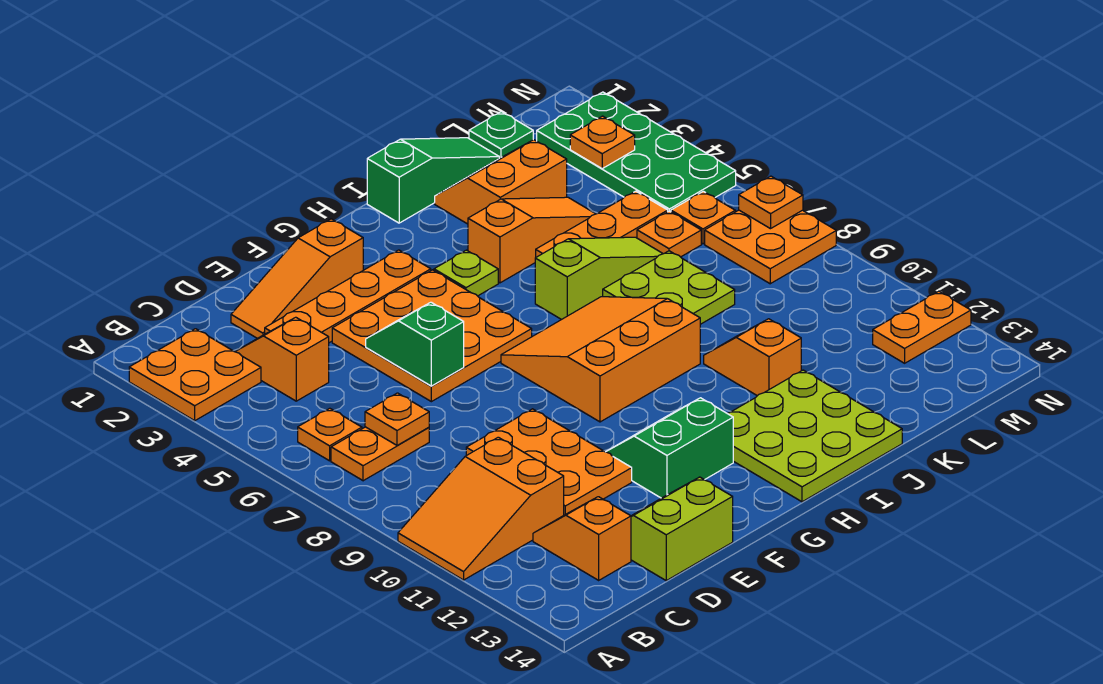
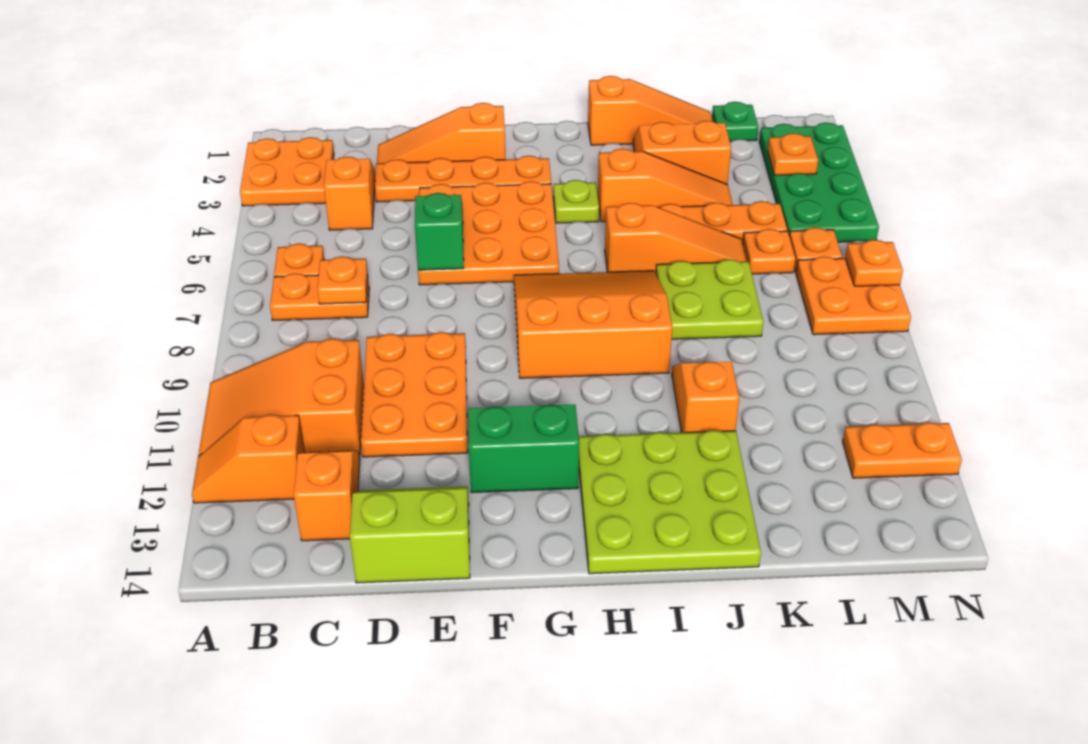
none -> orange slope A12:B12 level 1 top B
green slope I1:K1 level 1 top I -> orange slope I1:K1 level 1 top I
lime slope I6:K6 level 1 top I -> orange slope I6:K6 level 1 top I

